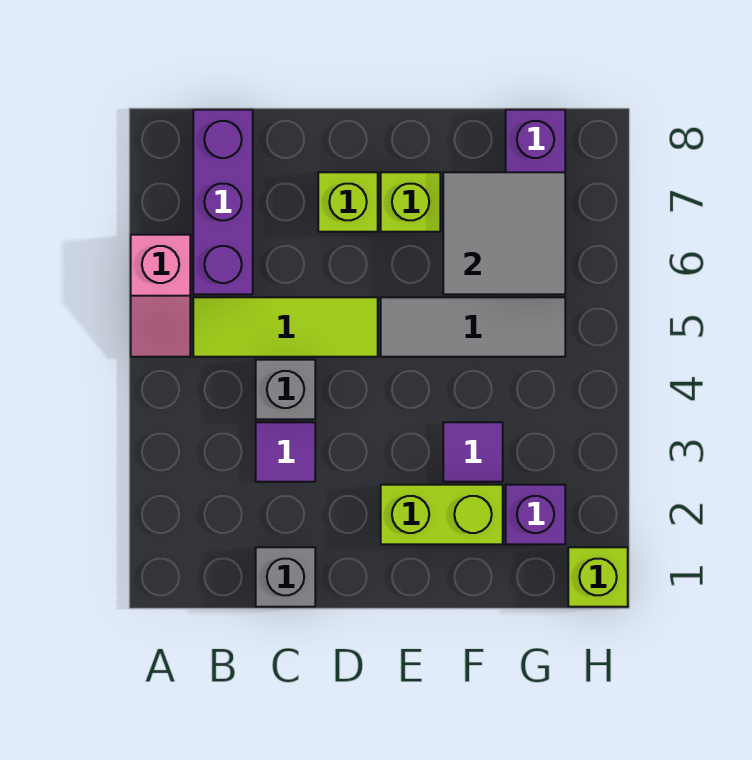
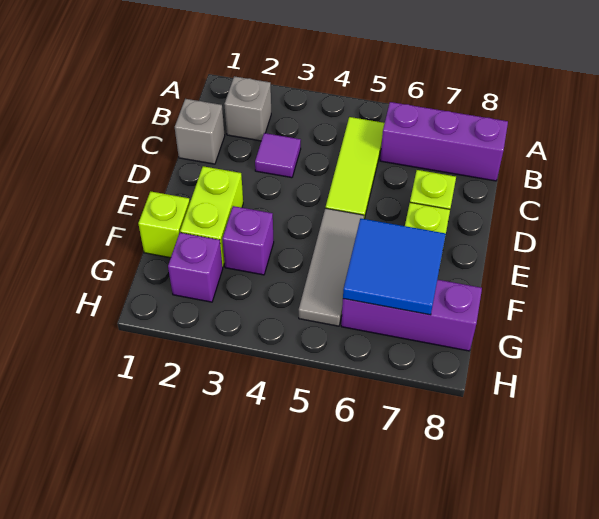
pink slope A5:A6 level 1 top 6 -> none
grey brick C4 level 1 -> grey brick B2 level 1
purple tile F3 level 1 -> purple brick F3 level 1
grey tile F6:G7 level 2 -> blue tile F6:G7 level 2
lime brick H1 level 1 -> lime brick F1 level 1

